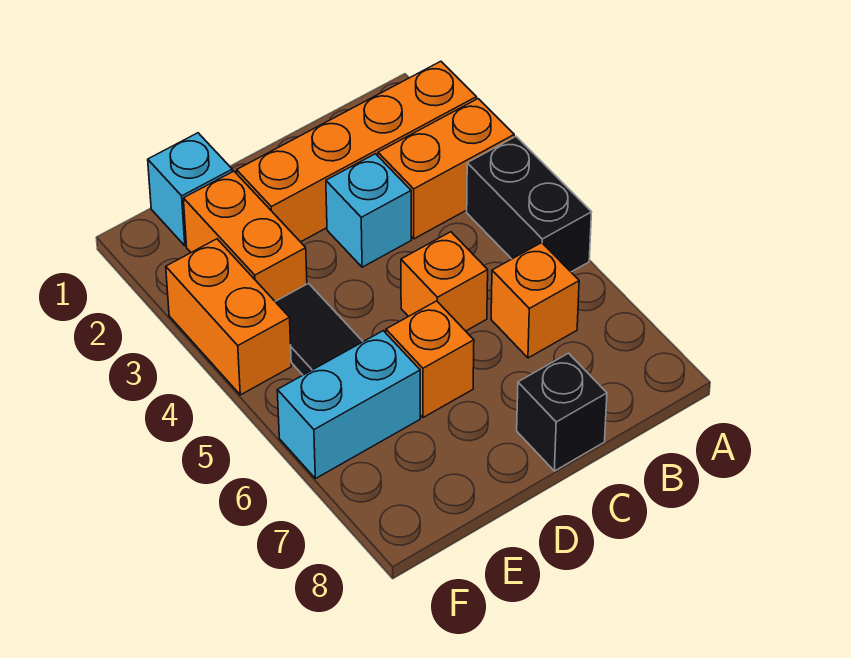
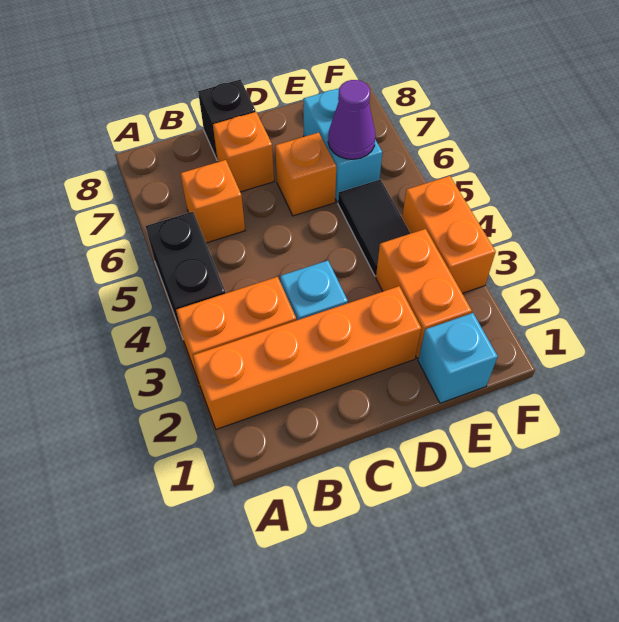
orange brick C5 level 1 -> orange brick C7 level 1
cyan brick E6:F6 level 1 -> cyan brick E6:E7 level 1
none -> purple cone E6 level 2

